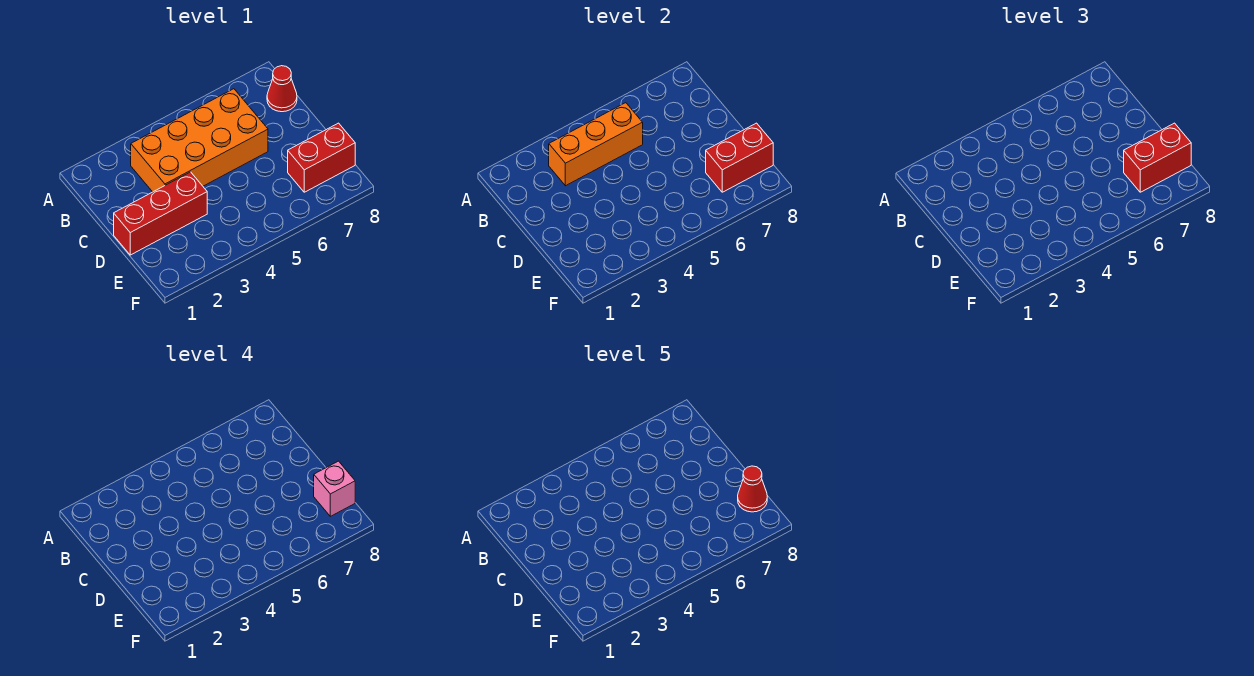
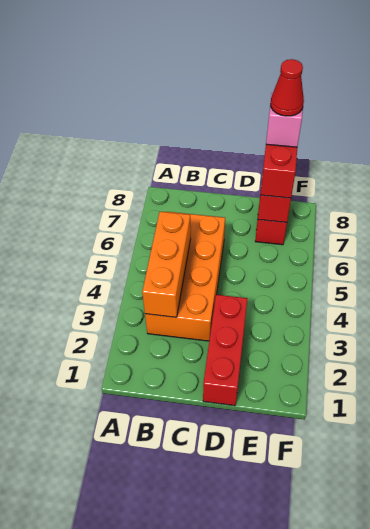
red cone B8 level 1 -> none

